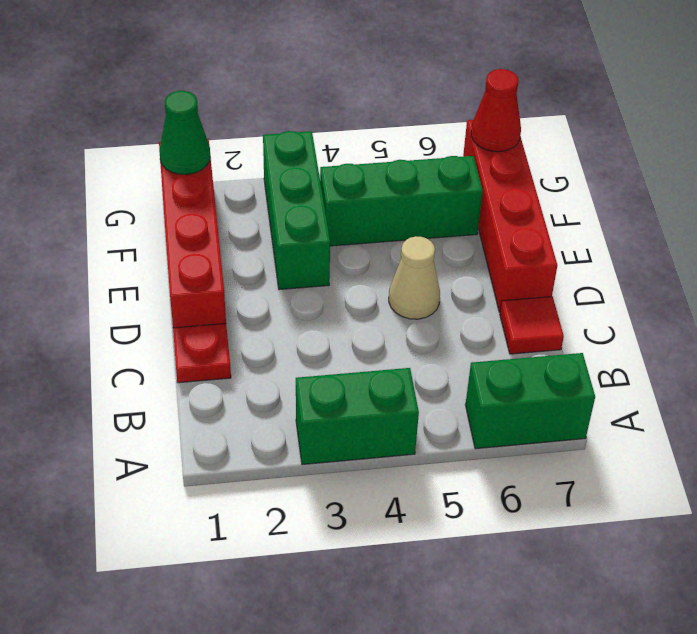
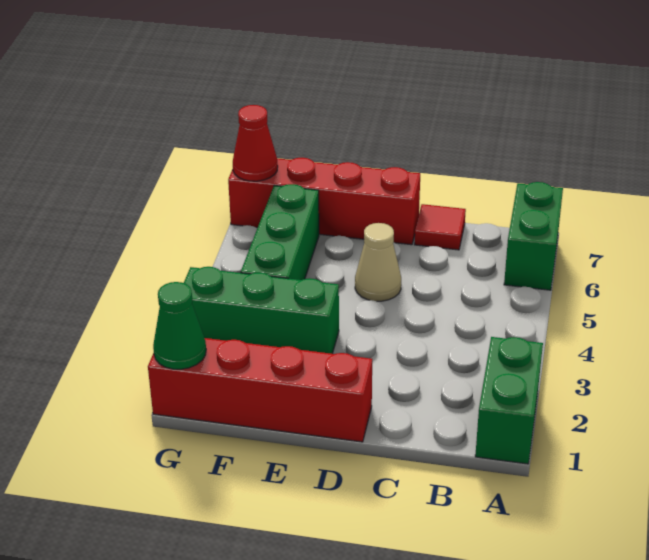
green brick A3:A4 level 1 -> green brick A1:A2 level 1
red plate C1 level 1 -> none

